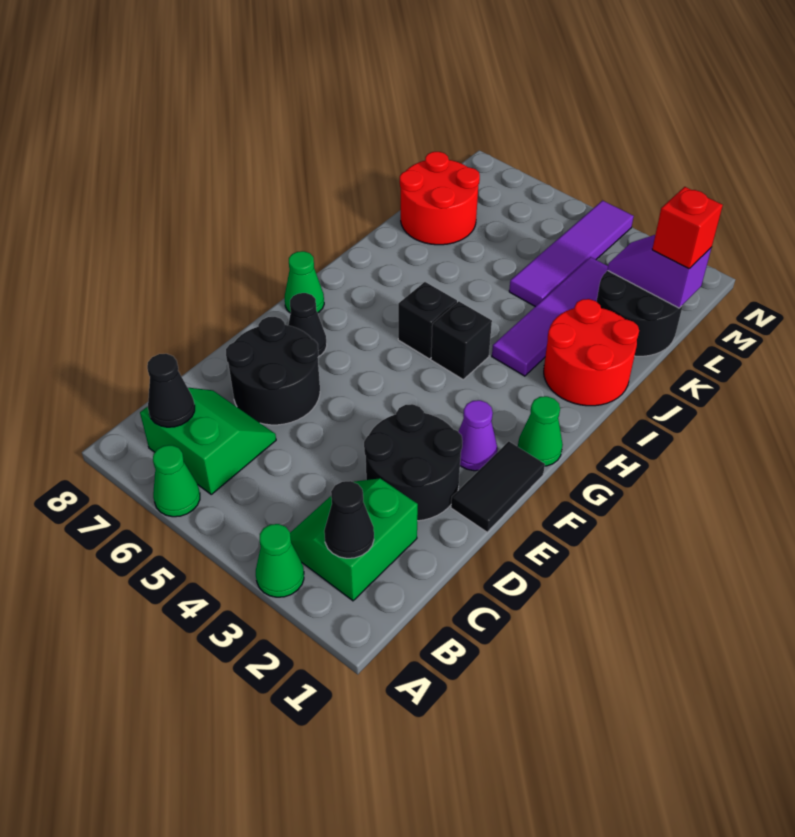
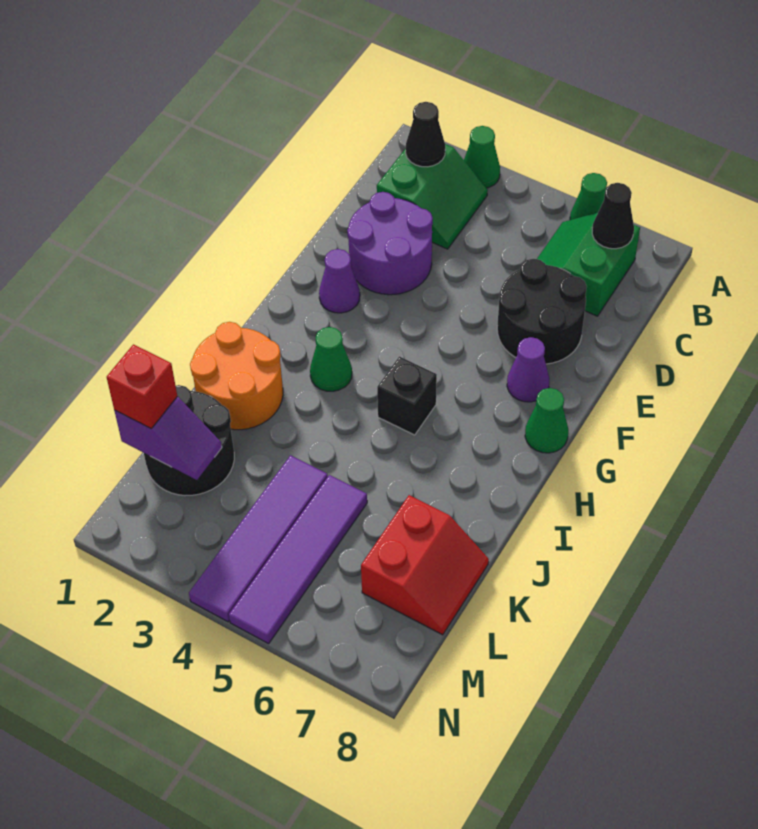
green slope B6:C7 level 1 top B -> green slope B6:C7 level 1 top 7
black round brick D2:E3 level 1 -> purple round brick D2:E3 level 1
black tile E1:F1 level 1 -> none
black cone F7 level 1 -> purple cone F7 level 1
green cone G1 level 1 -> green cone H3 level 1
black brick H4 level 1 -> none
red round brick I1:J2 level 1 -> orange round brick I1:J2 level 1
purple tile I3:L3 level 1 -> purple tile K5:N5 level 1
red round brick K7:L8 level 1 -> red slope K7:L8 level 1 top 7

